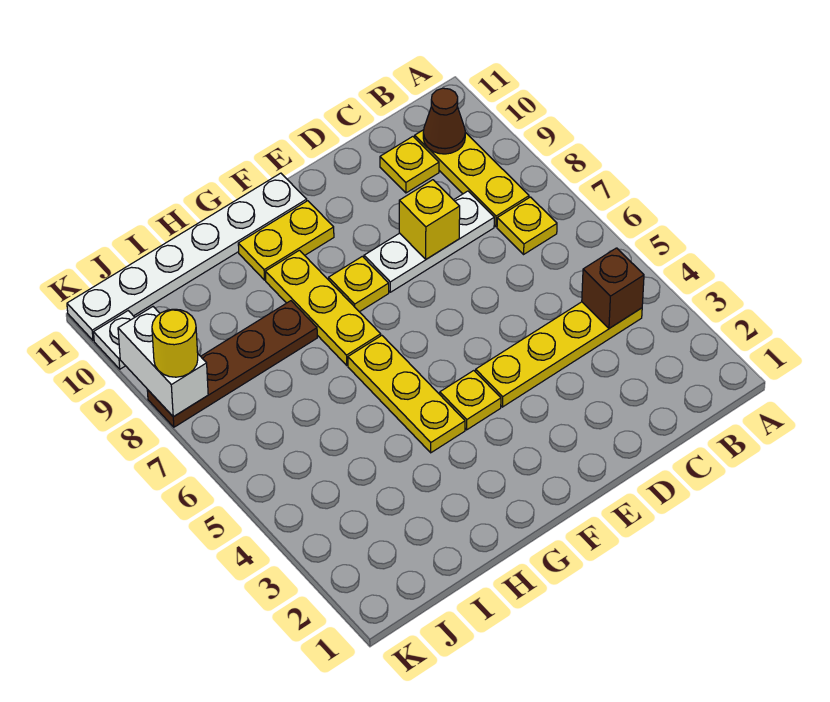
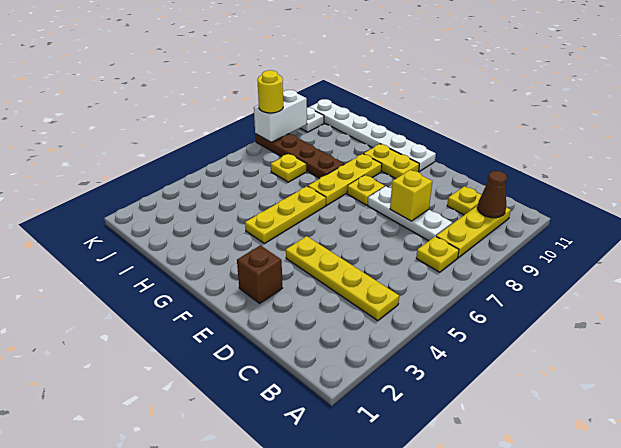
brown brick B4 level 2 -> brown brick E2 level 1
yellow plate F4 level 1 -> yellow plate I7 level 1

